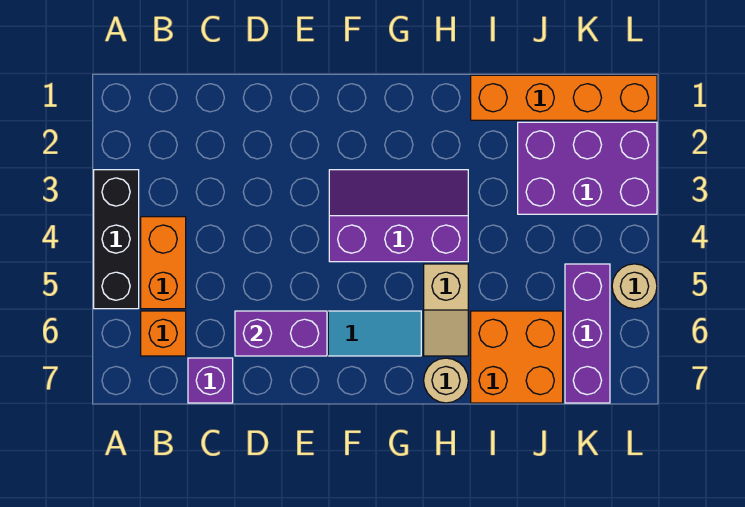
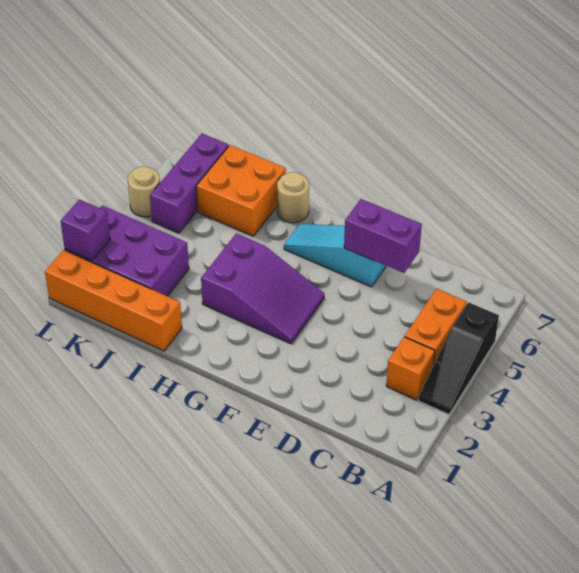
black brick A3:A5 level 1 -> black slope A3:A5 level 1 top 5
orange brick B6 level 1 -> orange brick B3 level 1
purple brick C7 level 1 -> purple brick L2 level 2
purple slope F3:H4 level 1 top 4 -> purple slope F3:H4 level 1 top H
tan slope H5:H6 level 1 top 5 -> none

